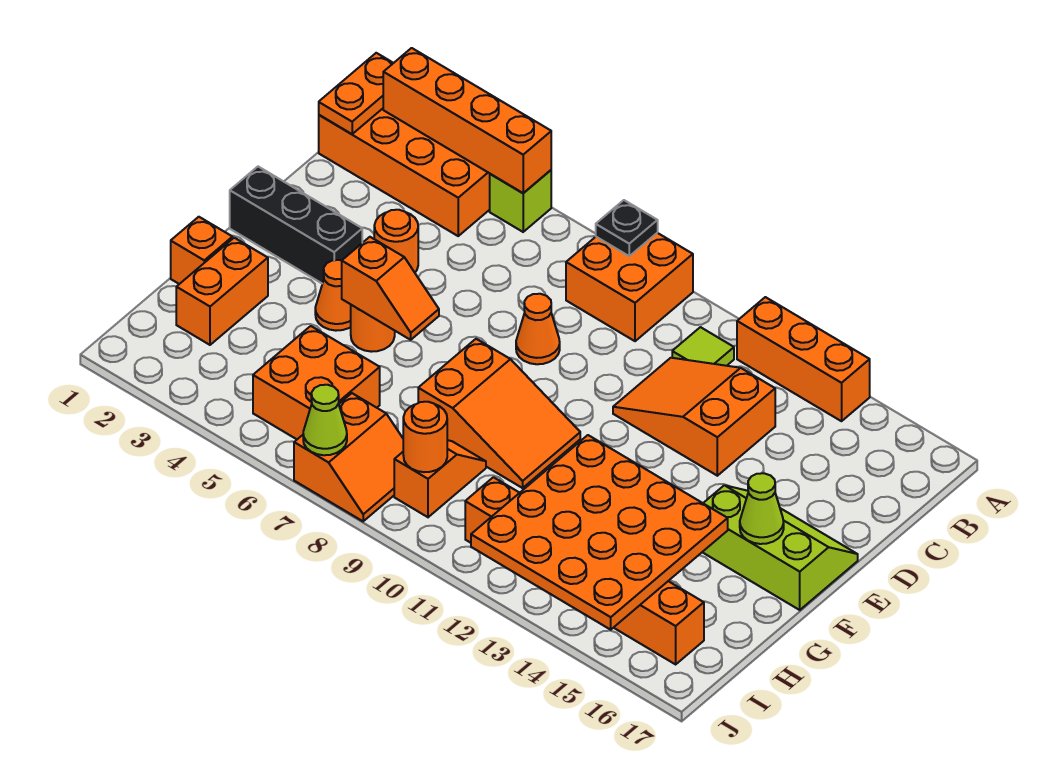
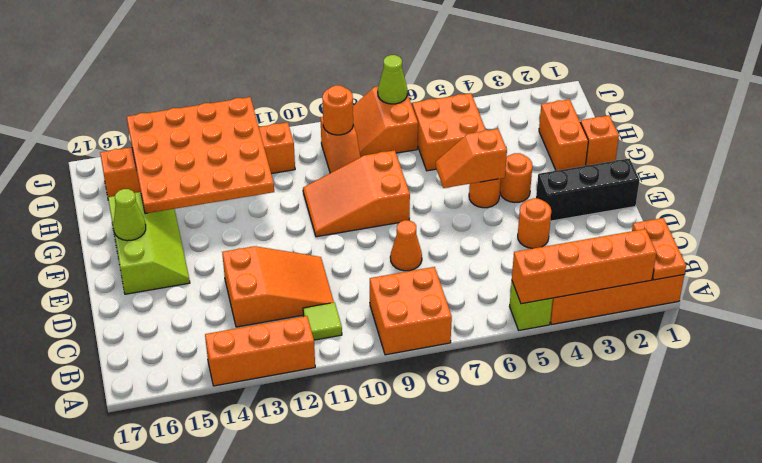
black plate A8 level 2 -> none
lime slope E15:F17 level 1 top F -> lime slope E15:G16 level 1 top 16
orange cone F4 level 1 -> orange round brick F4 level 1

